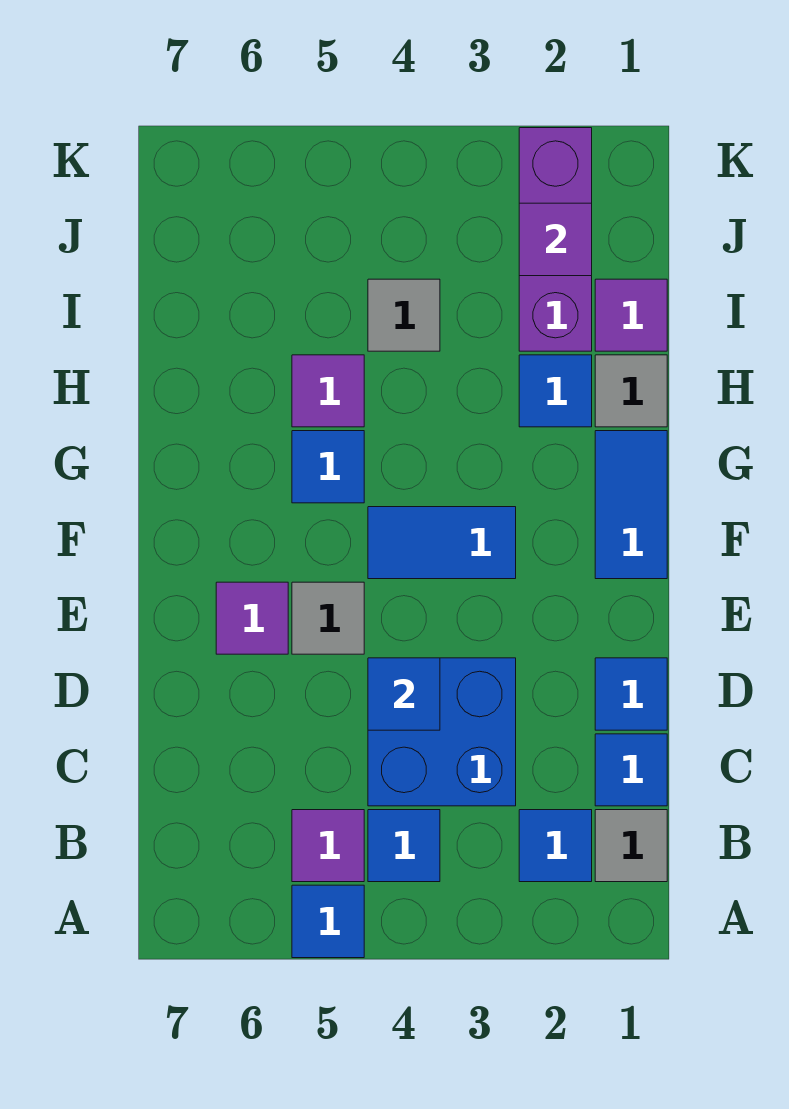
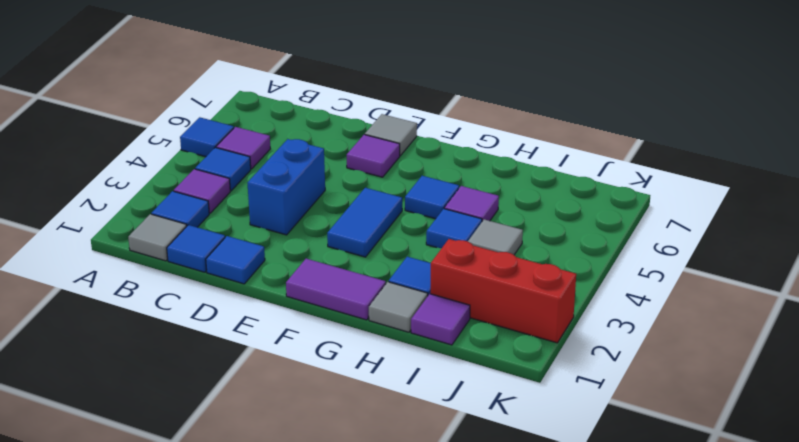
blue brick C3:D4 level 1 -> blue brick D3:D4 level 1
blue tile D4 level 2 -> blue tile H4 level 1
grey tile E5 level 1 -> grey tile E7 level 1
blue tile F1:G1 level 1 -> purple tile F1:G1 level 1
purple brick I2:K2 level 1 -> red brick I2:K2 level 1
purple tile J2 level 2 -> purple tile B3 level 1

